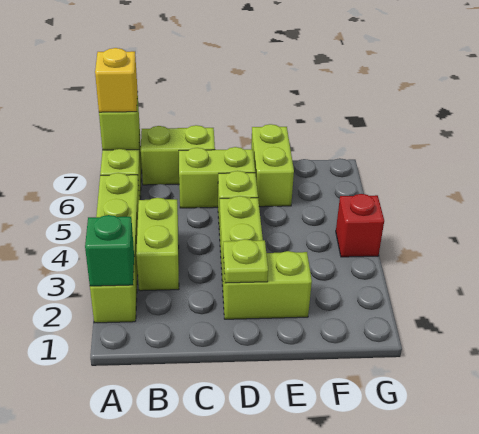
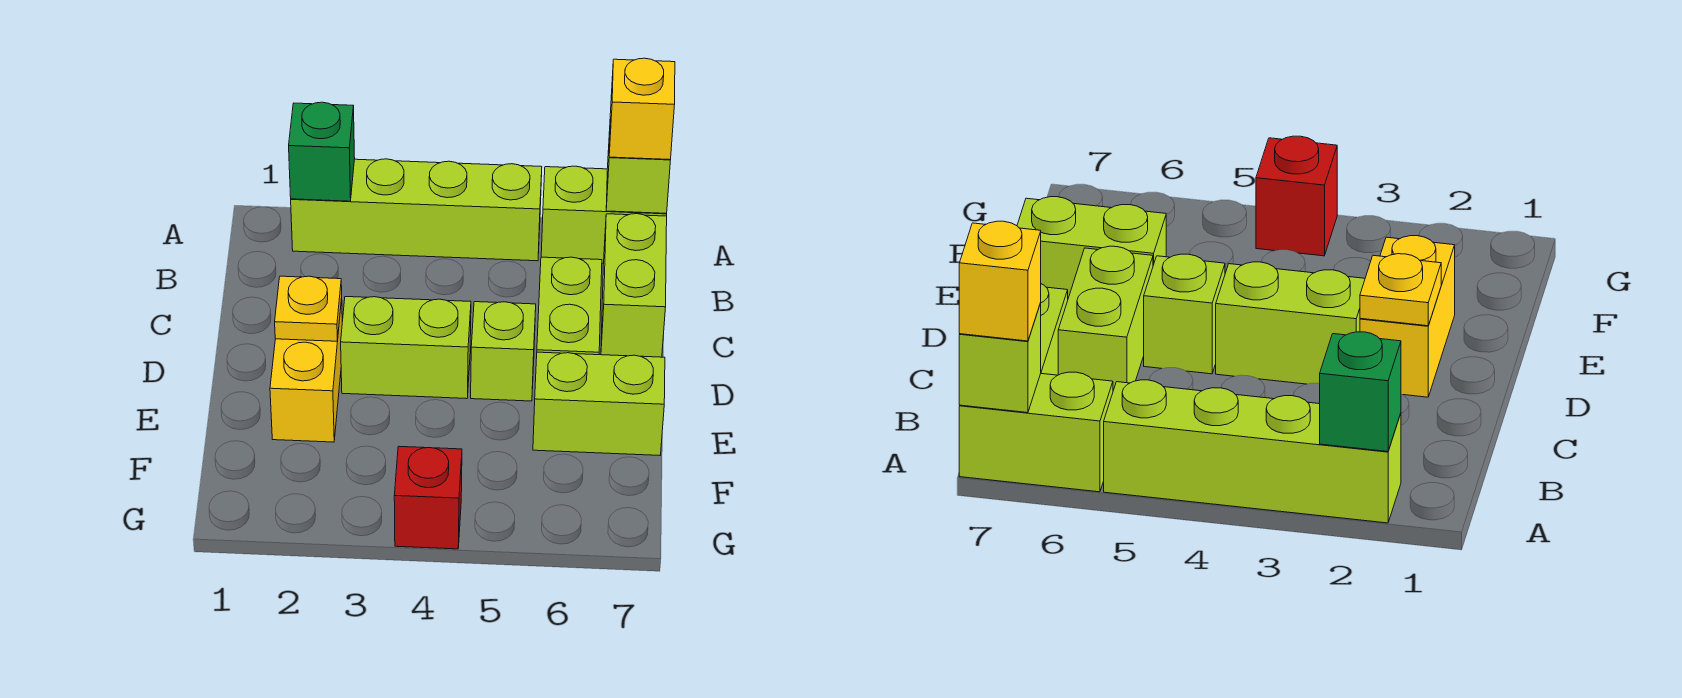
lime brick B3:B4 level 1 -> none
lime brick D2:E2 level 1 -> yellow brick D2:E2 level 1
lime plate D2 level 2 -> yellow plate D2 level 2

